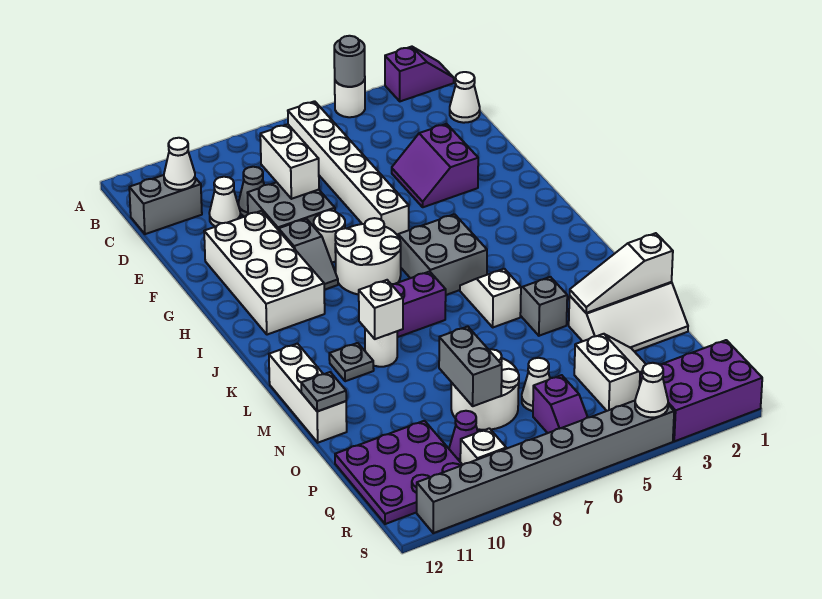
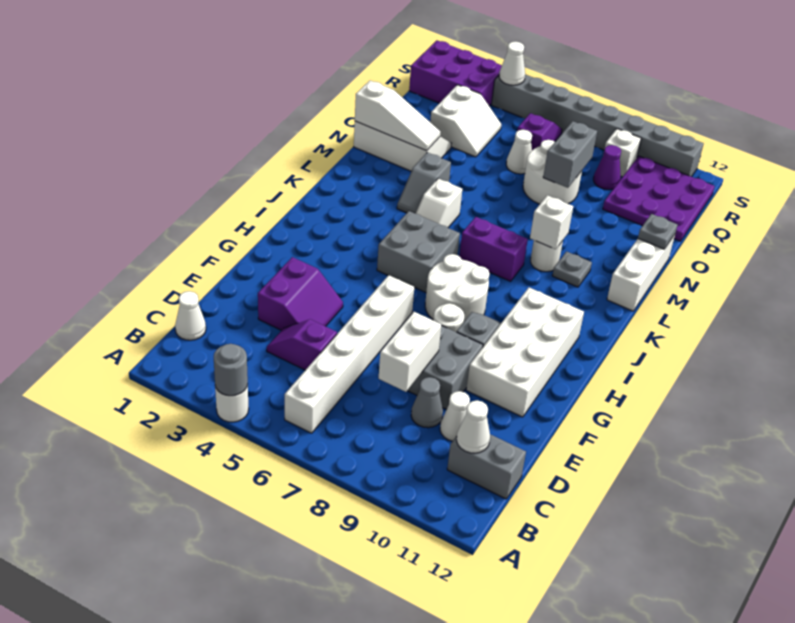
purple slope A1:A2 level 1 top 2 -> purple slope D4:D5 level 1 top 5
white slope P3:Q4 level 1 top 4 -> white slope P3:Q4 level 1 top 3

